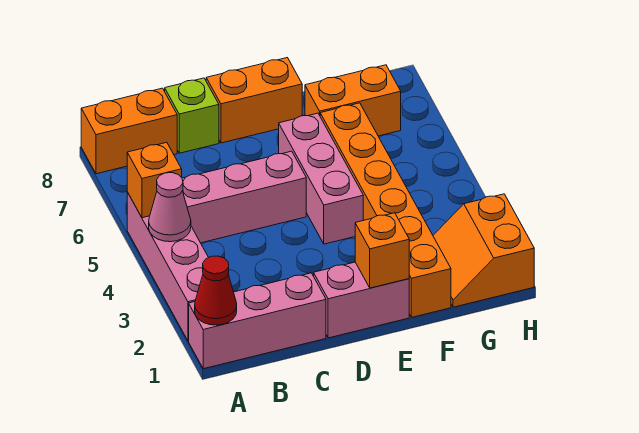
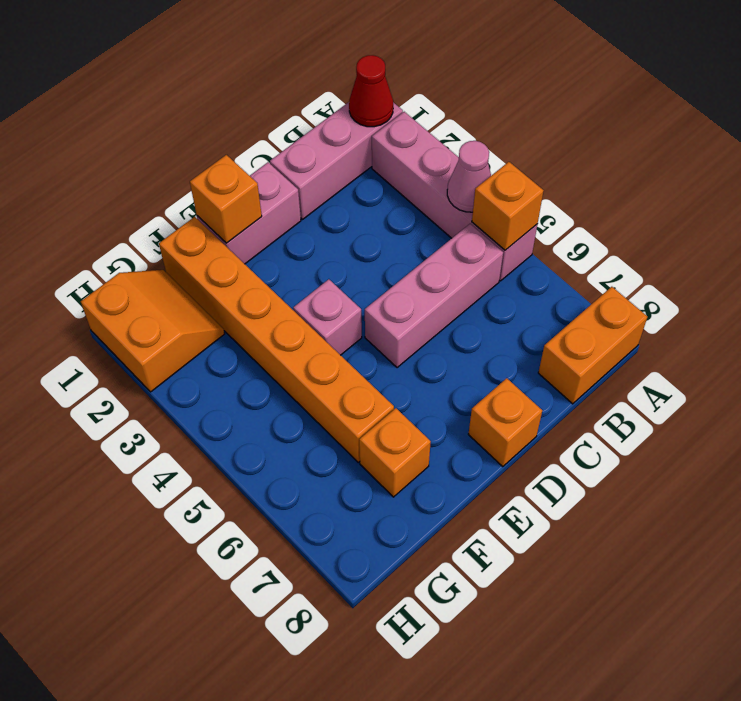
lime brick C8 level 1 -> none
orange brick D8:E8 level 1 -> orange brick D8 level 1
pink brick E4:E6 level 1 -> pink brick E4 level 1
orange brick F7:G7 level 1 -> orange brick F7 level 1

